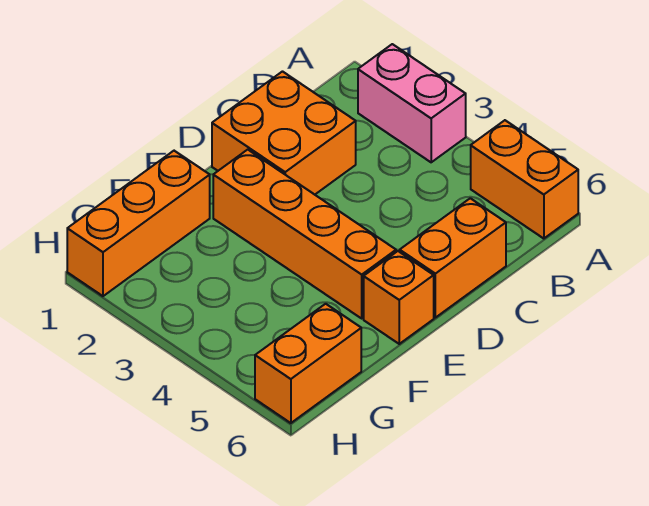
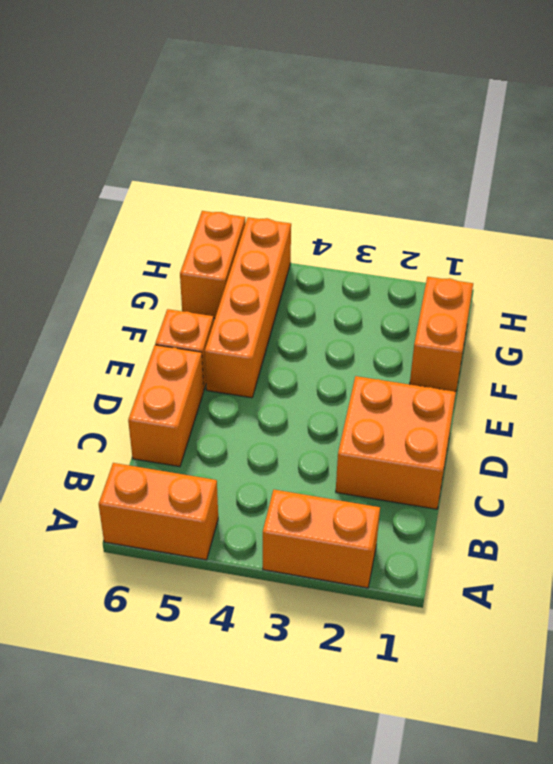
pink brick A2:A3 level 1 -> orange brick A2:A3 level 1
orange brick E2:E5 level 1 -> orange brick E5:H5 level 1
orange brick F1:H1 level 1 -> orange brick F1:G1 level 1

